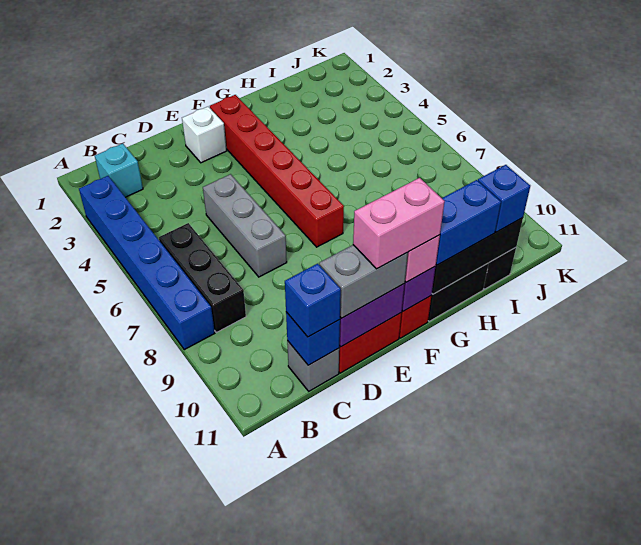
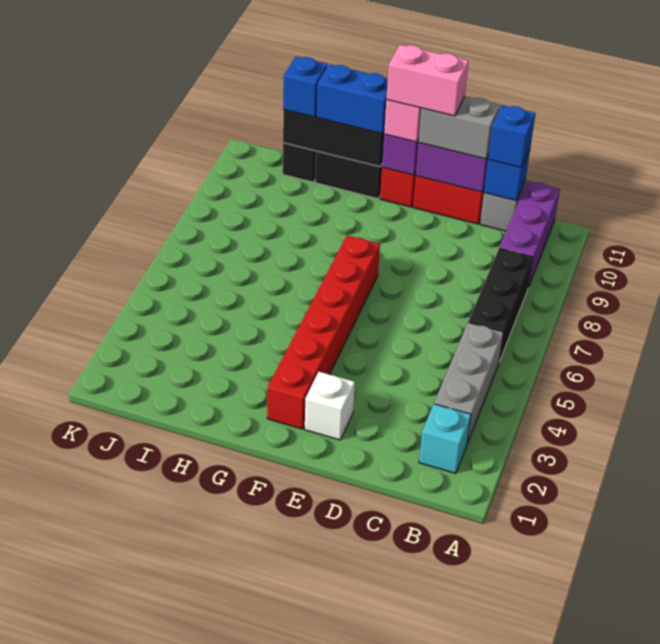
blue brick A3:A8 level 1 -> none
none -> purple brick B9:B11 level 1
grey brick D5:D7 level 1 -> grey brick B3:B5 level 1

